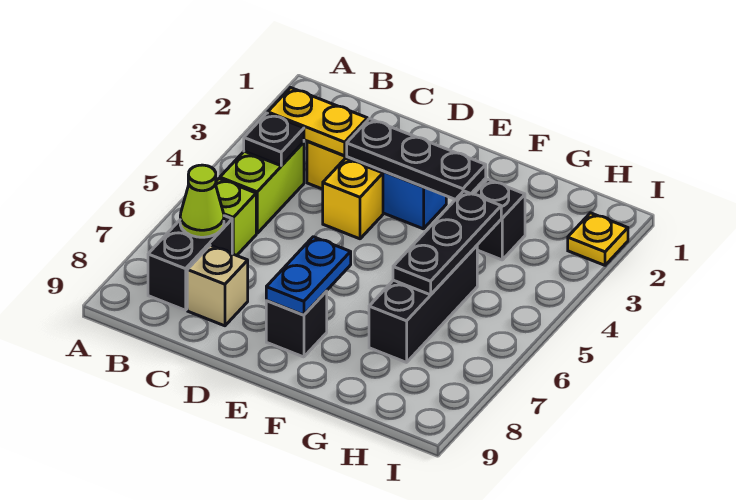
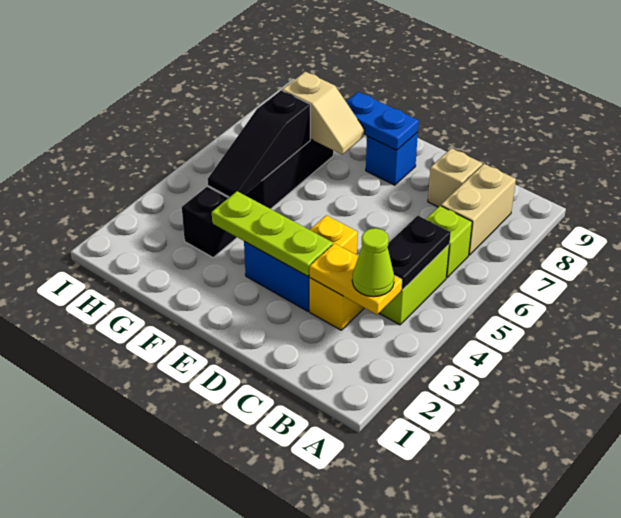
black plate B4 level 2 -> black plate B4:B5 level 2
black brick B7:B8 level 1 -> tan brick B7:B8 level 1
lime cone B7 level 2 -> lime cone B3 level 3
black plate D3:F3 level 2 -> lime plate D3:F3 level 2
blue plate E7:E8 level 2 -> blue plate E8:F8 level 2
black brick E8 level 1 -> blue brick E8 level 1
none -> tan slope F7:G7 level 2 top G
black plate G4:G6 level 2 -> black slope G4:G6 level 2 top 6
yellow plate I2 level 1 -> none

